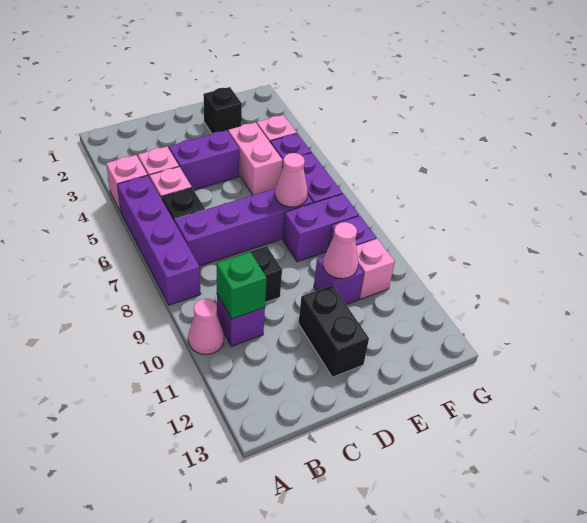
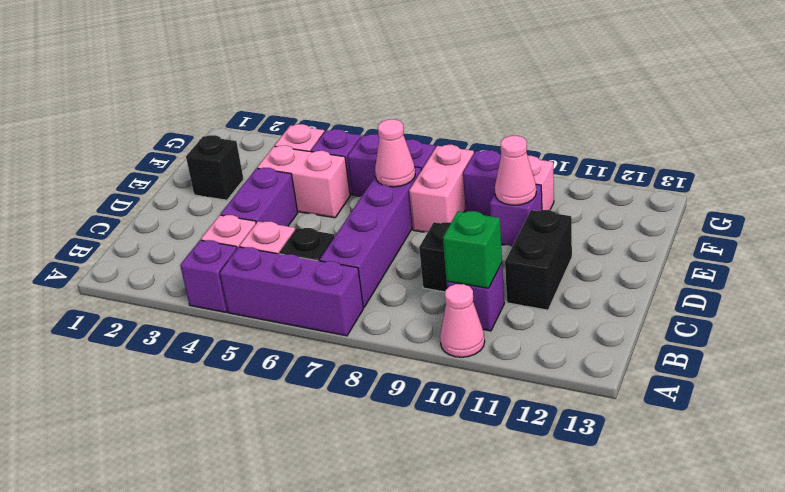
pink brick A4 level 1 -> purple brick A4 level 1
purple brick A5:A8 level 1 -> purple brick A5:A7 level 1
black brick D11:D12 level 1 -> black brick C11:D11 level 1
purple brick E8:F8 level 1 -> pink brick E8:F8 level 1

